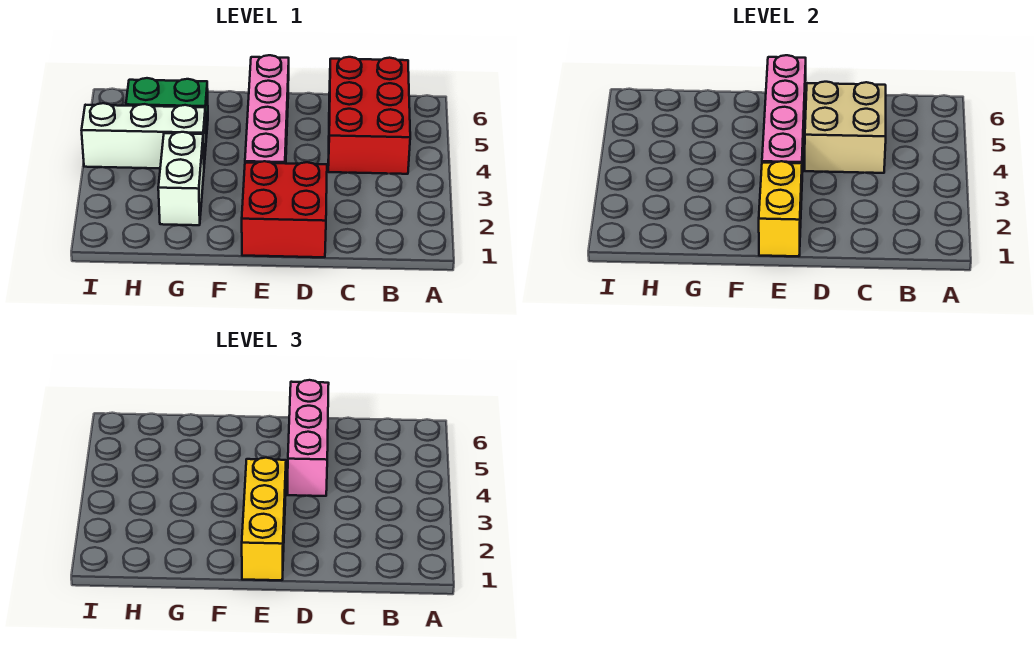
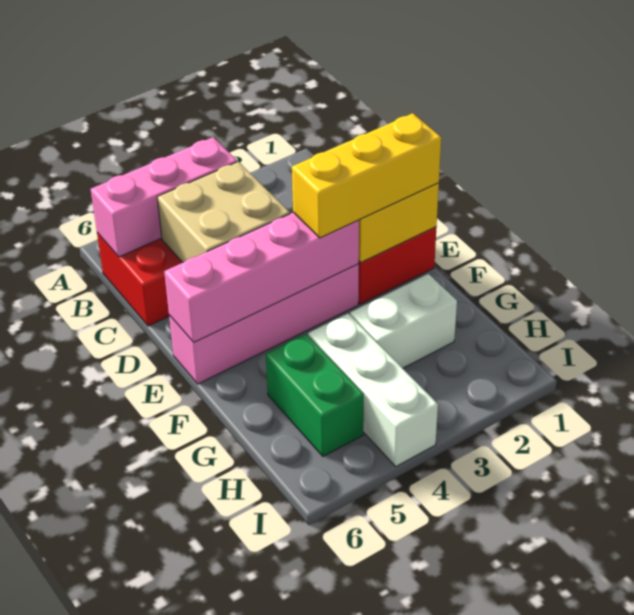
pink brick D4:D6 level 3 -> pink brick B4:B6 level 2

